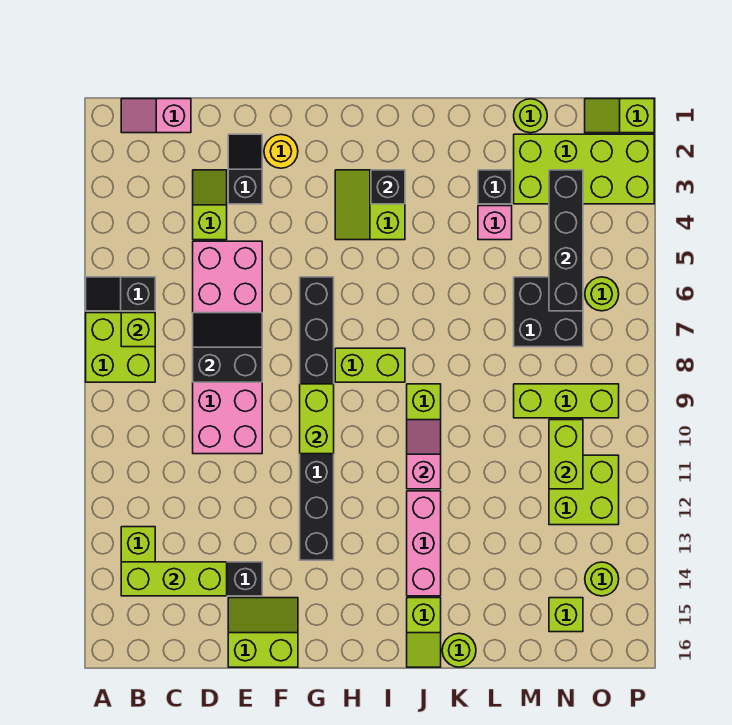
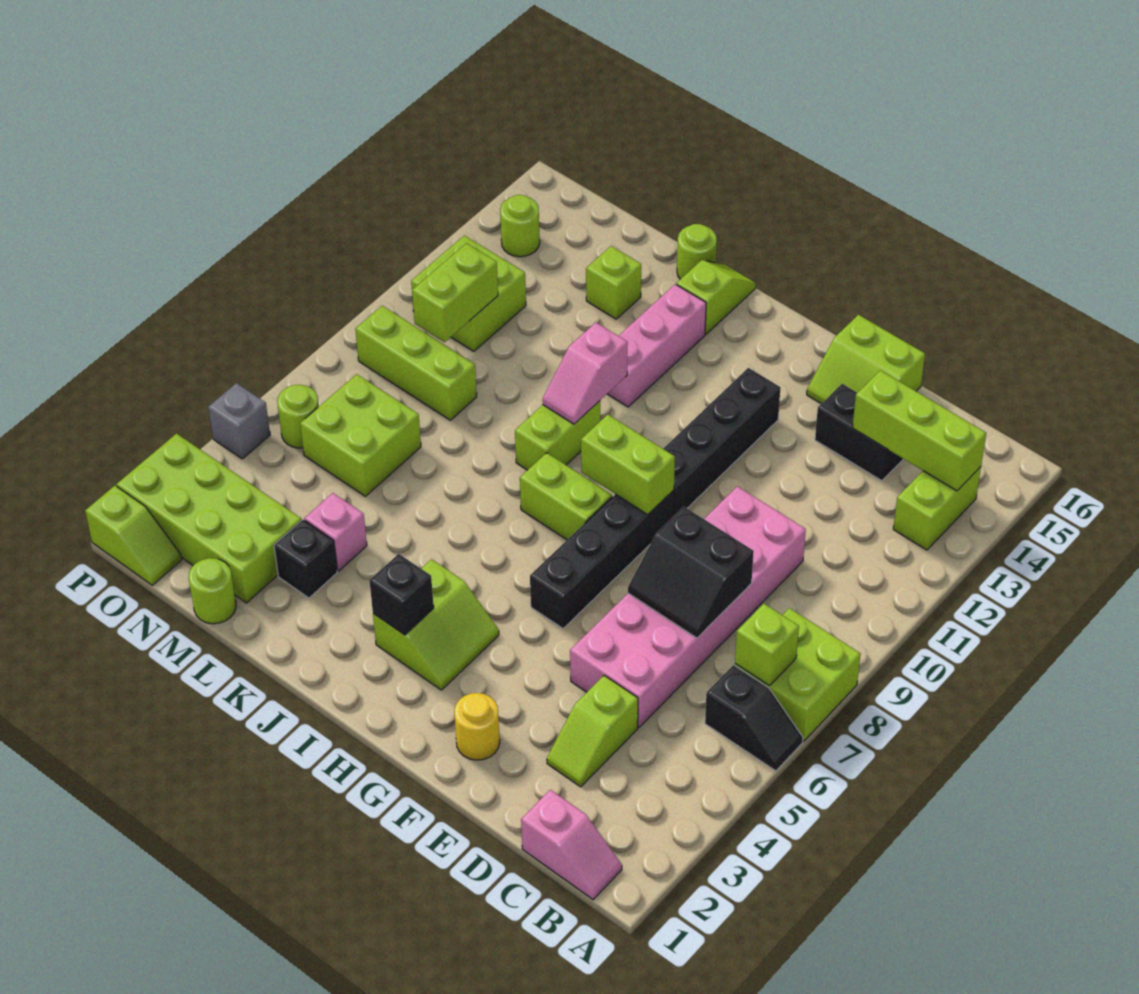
black slope E2:E3 level 1 top 3 -> none
lime brick G9:G10 level 2 -> lime brick G9:H9 level 2
black brick M6:N7 level 1 -> lime brick M6:N7 level 1
black brick N3:N6 level 2 -> none
lime brick N15 level 1 -> lime brick L14 level 1
none -> grey brick P5 level 1

